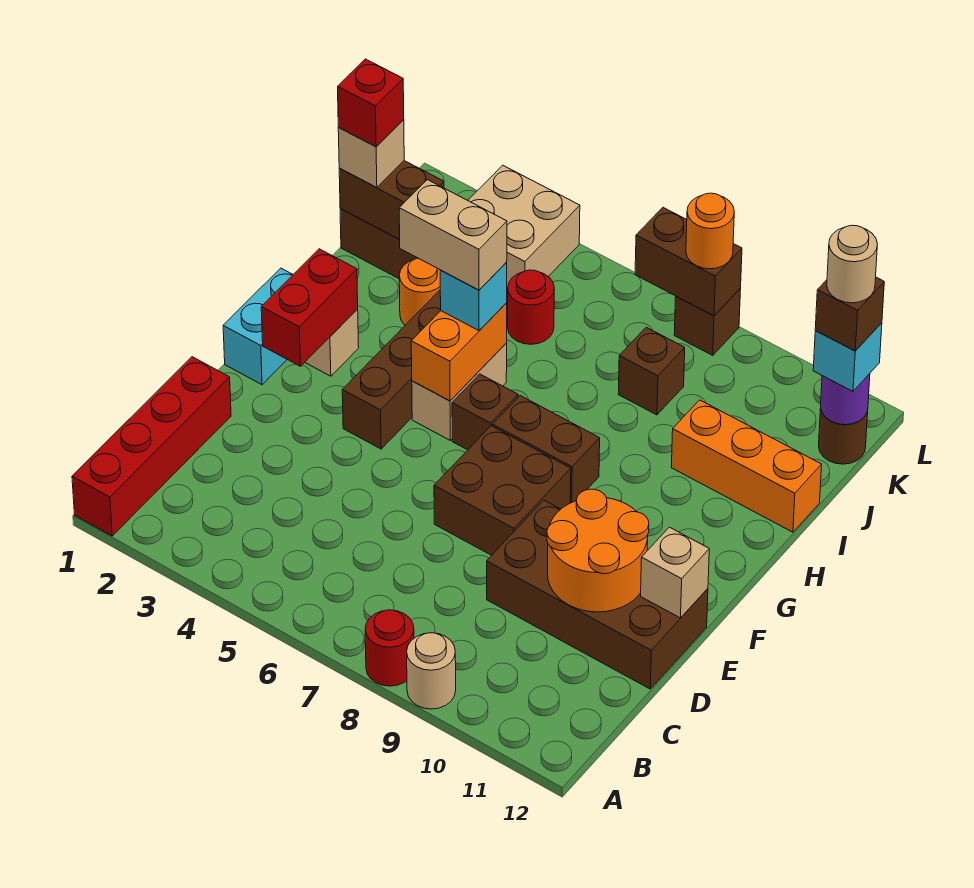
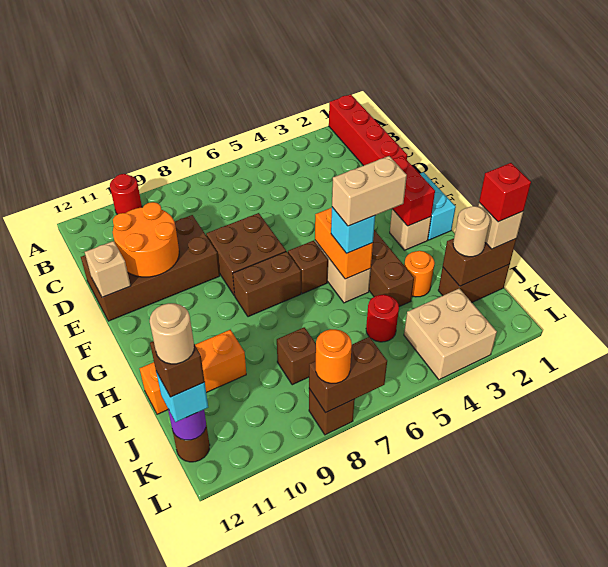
red round brick A8 level 1 -> red round brick A10 level 1
tan round brick A9 level 1 -> tan round brick J2 level 3

